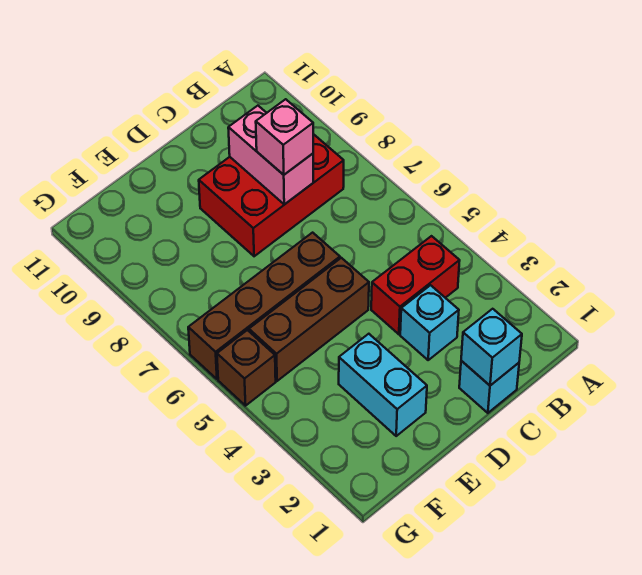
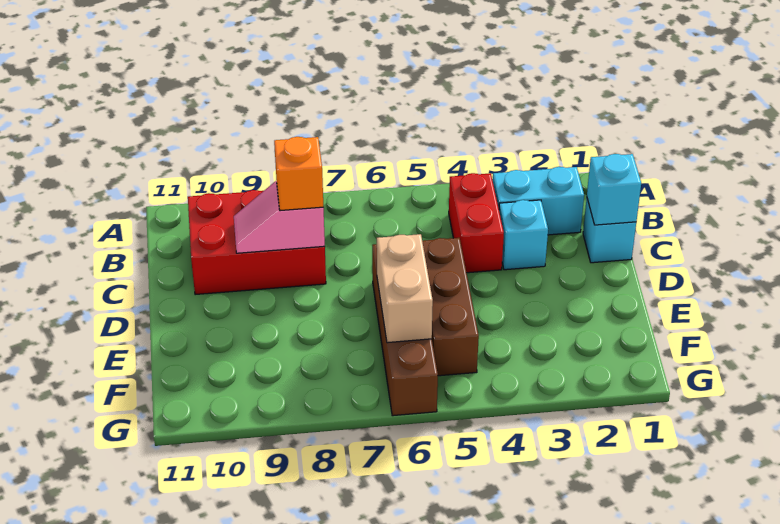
red brick B8:D9 level 1 -> red brick B8:C10 level 1
pink brick C8:C9 level 2 -> pink slope C8:C9 level 2 top 8
pink brick C8 level 3 -> orange brick C8 level 3
cyan brick E2:E3 level 1 -> cyan brick B2:B3 level 1
none -> tan brick E6:F6 level 2
brown brick G5 level 1 -> none

